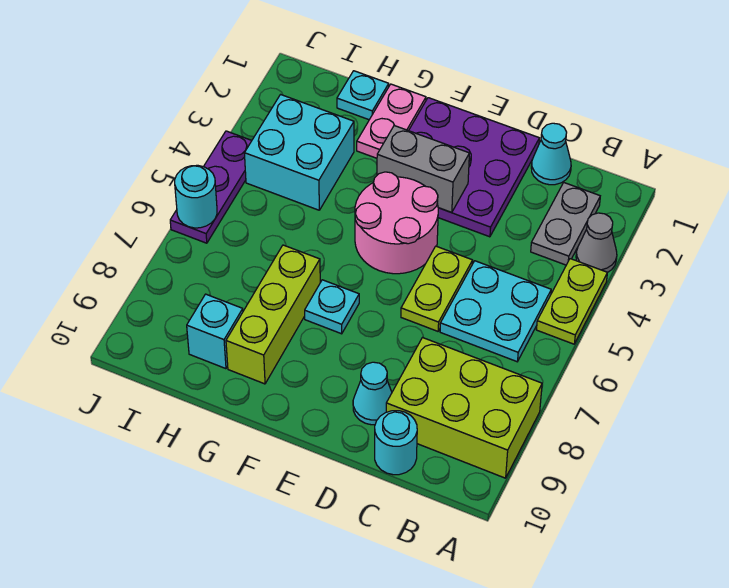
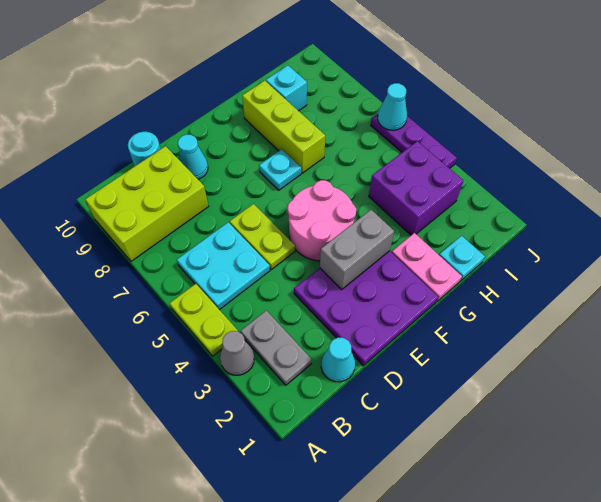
cyan brick H3:I4 level 1 -> purple brick H3:I4 level 1
cyan round brick J6 level 2 -> cyan cone J6 level 2

